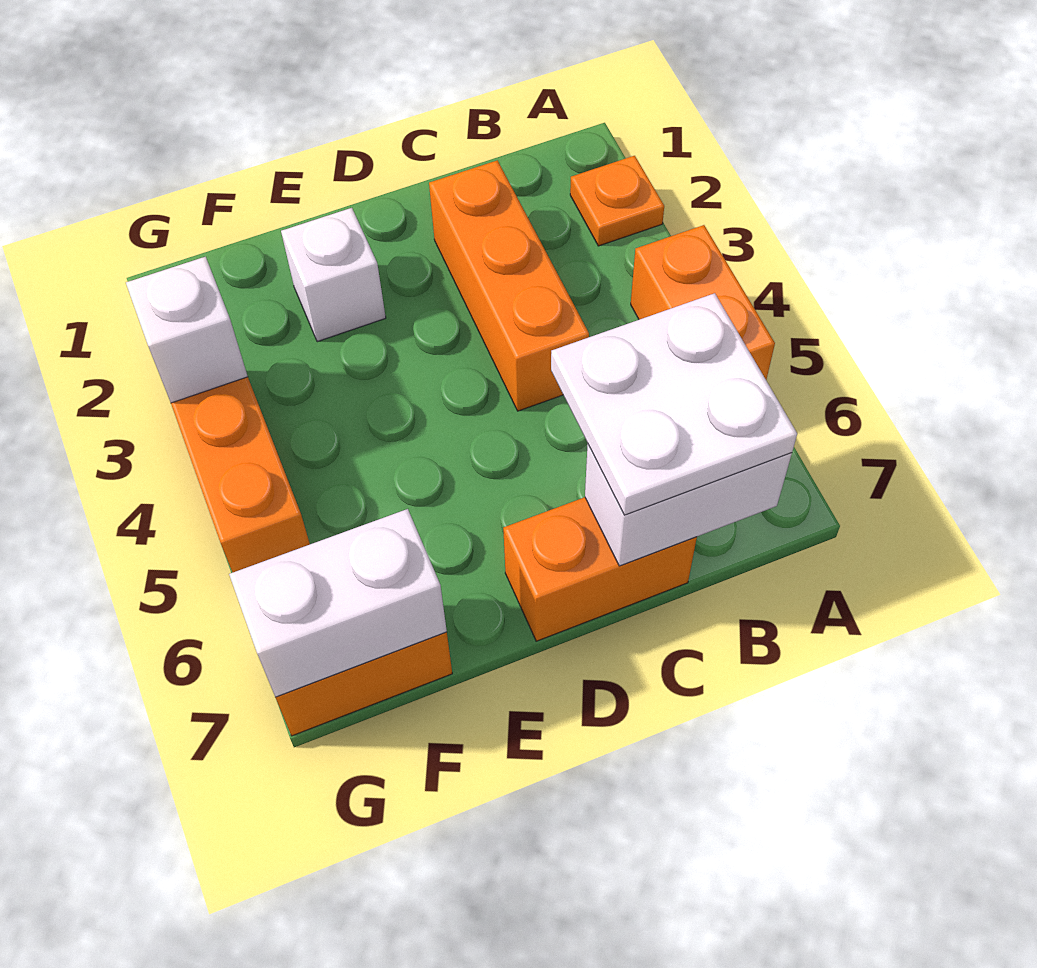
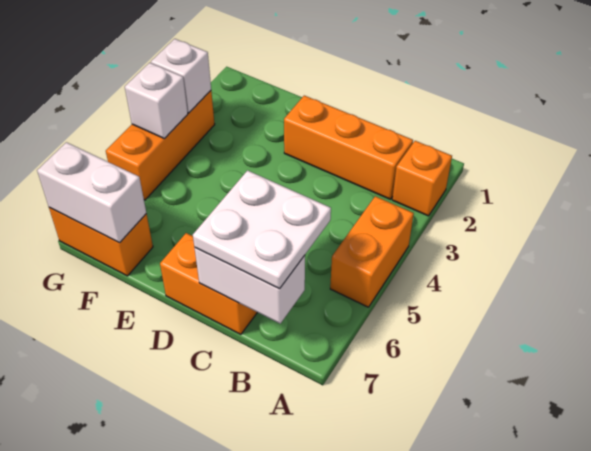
orange plate A2 level 1 -> orange brick A2 level 1
orange brick C2:C4 level 1 -> orange brick B2:D2 level 1
white brick E2 level 1 -> white brick G4 level 2

